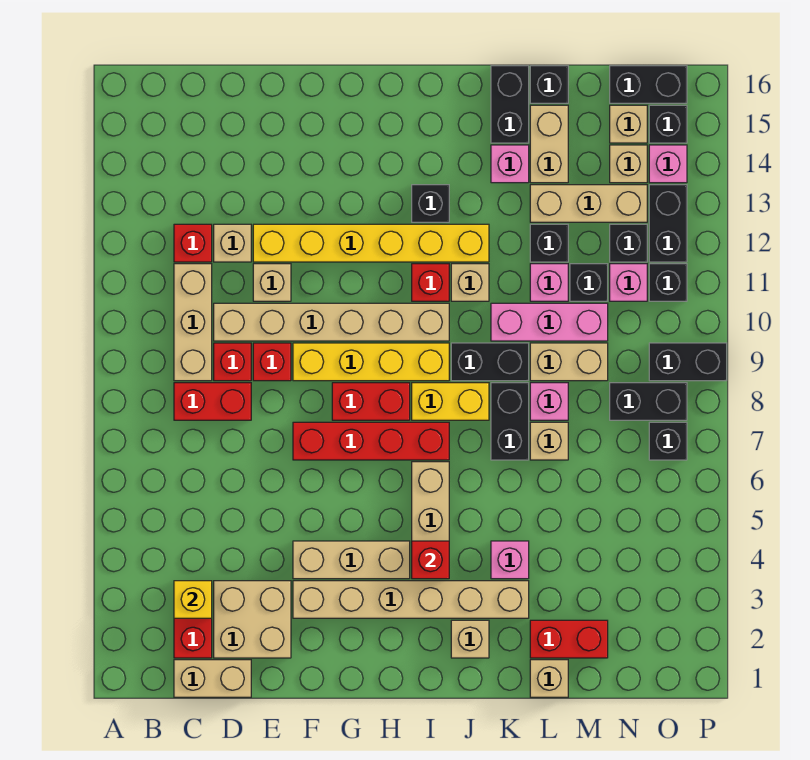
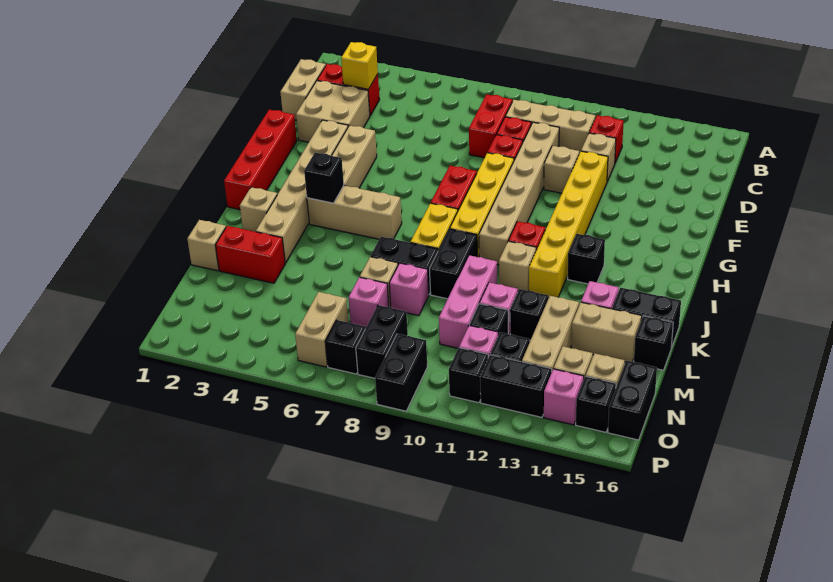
red brick F7:I7 level 1 -> red brick F1:I1 level 1
red brick I4 level 2 -> black brick I4 level 2
pink brick K4 level 1 -> pink brick M7 level 1
red brick L2:M2 level 1 -> red brick L2:L3 level 1
tan brick L9:M9 level 1 -> tan brick N6:O6 level 1

